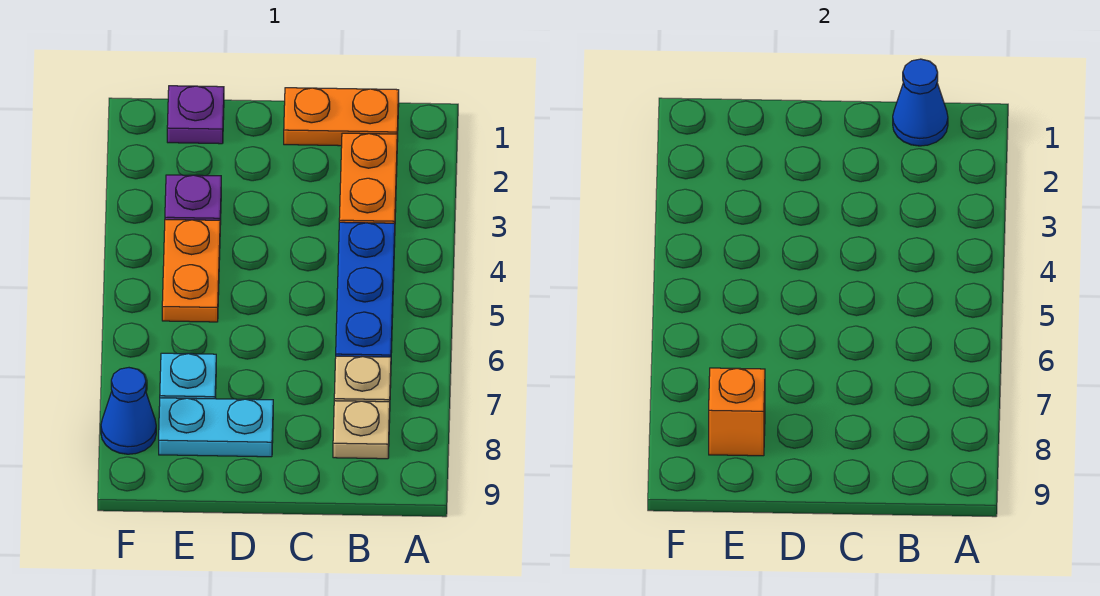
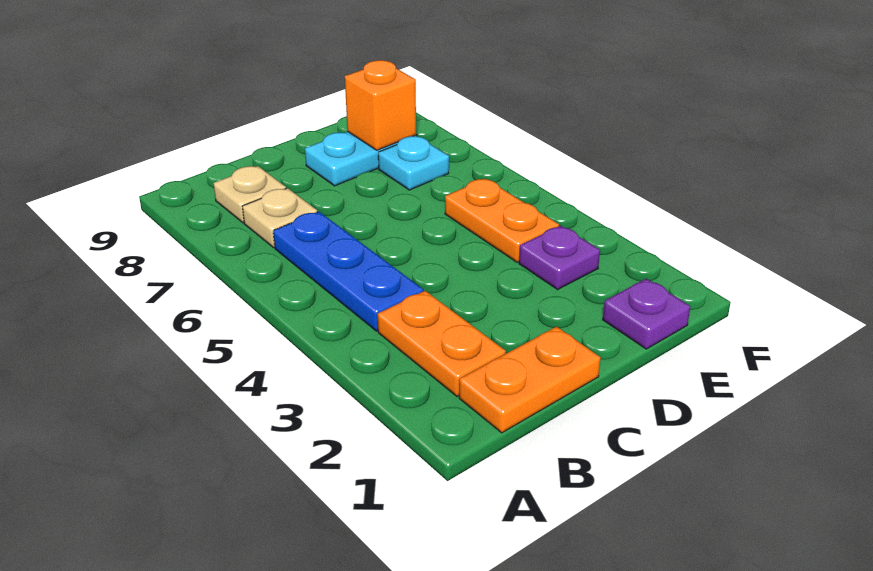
blue cone B1 level 2 -> none
blue cone F8 level 1 -> none

